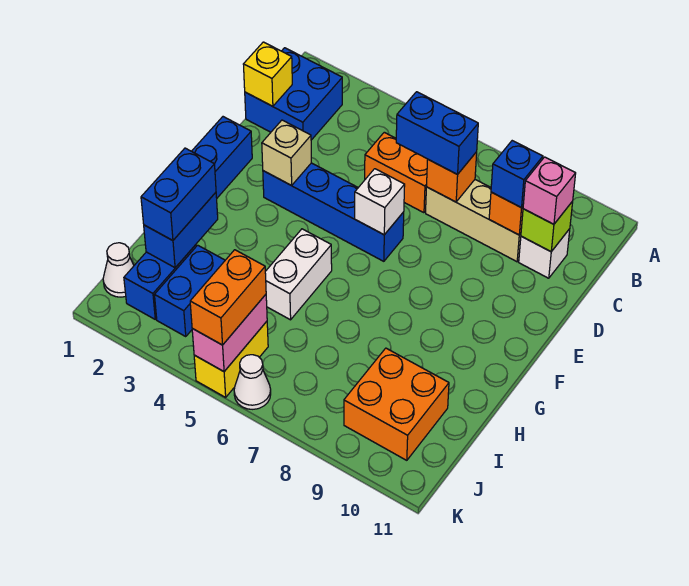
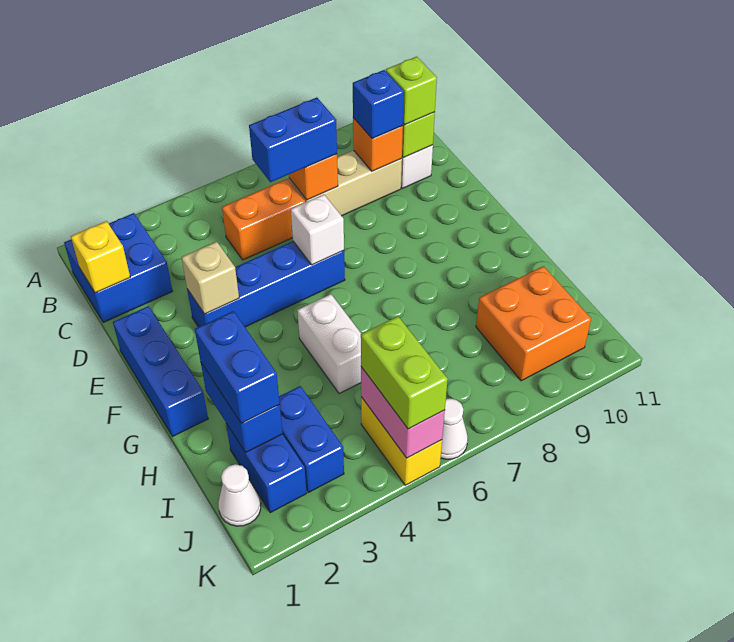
pink brick C10 level 3 -> lime brick C10 level 3
orange brick J5:K5 level 3 -> lime brick J5:K5 level 3

